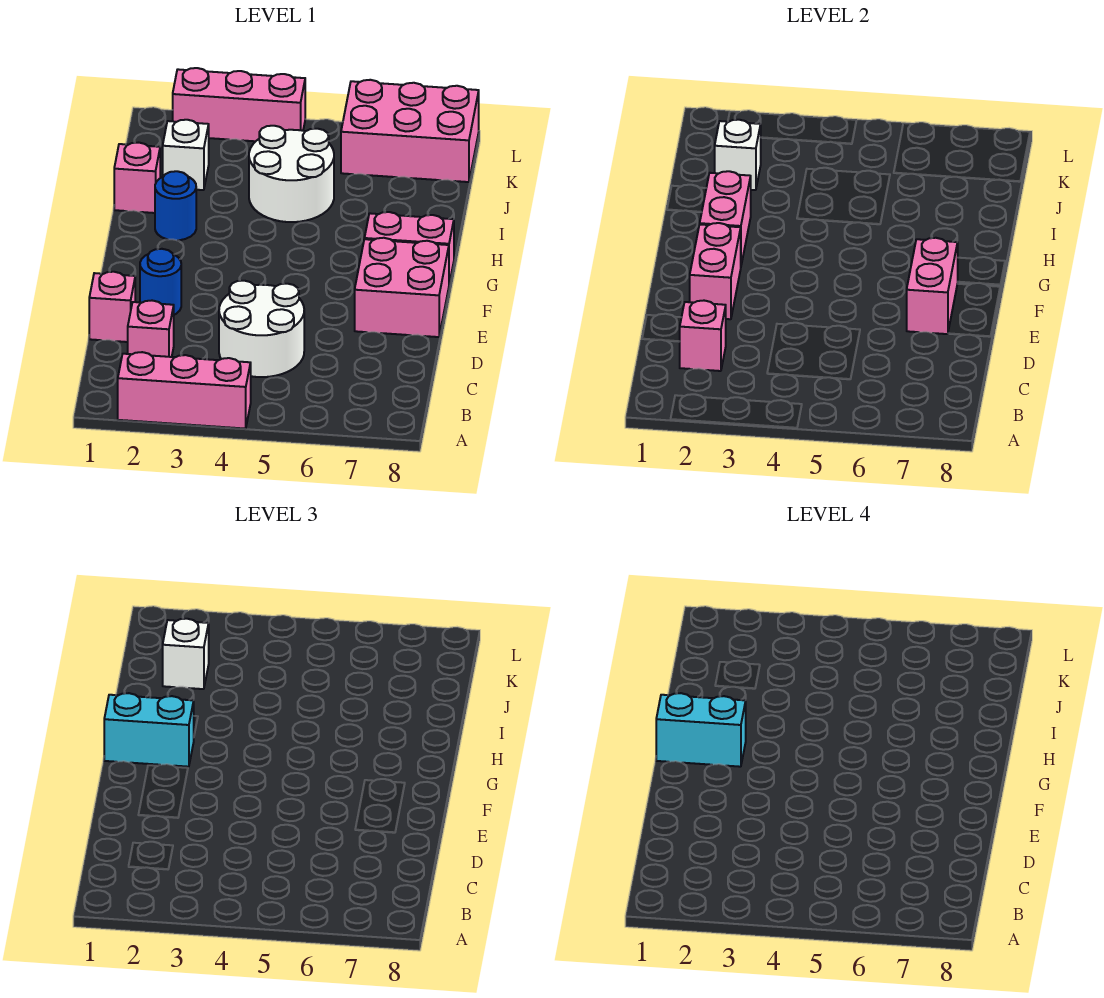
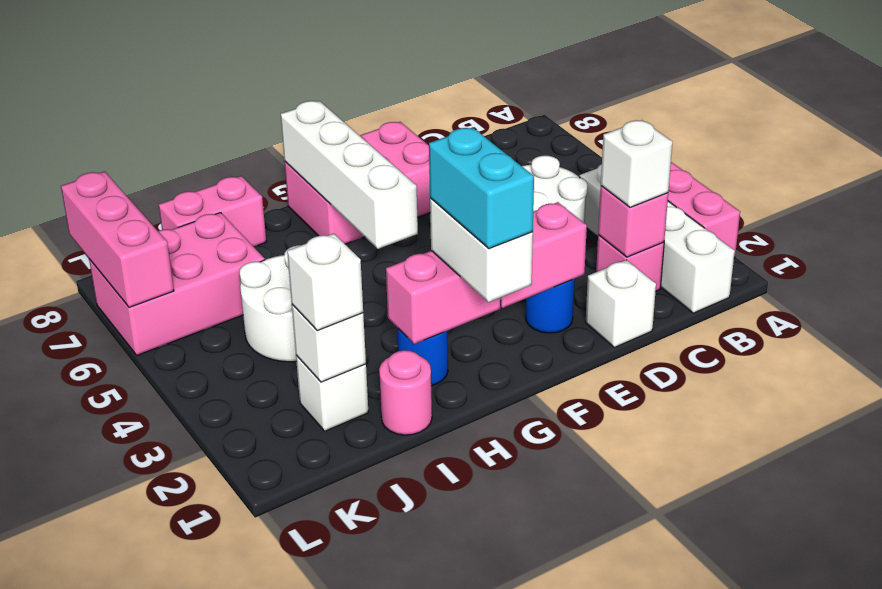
none -> white brick B1:B4 level 1
none -> white brick C2 level 3
pink brick D1 level 1 -> white brick D1 level 1
pink brick E7:F7 level 2 -> pink brick I8:J8 level 1
cyan brick G1:G2 level 3 -> white brick G1:G2 level 3
none -> white brick G5:G8 level 2
pink brick I1 level 1 -> pink round brick I1 level 1
pink brick K6:L8 level 1 -> pink brick J6:L7 level 1
pink brick L2:L4 level 1 -> pink brick L6:L8 level 2

